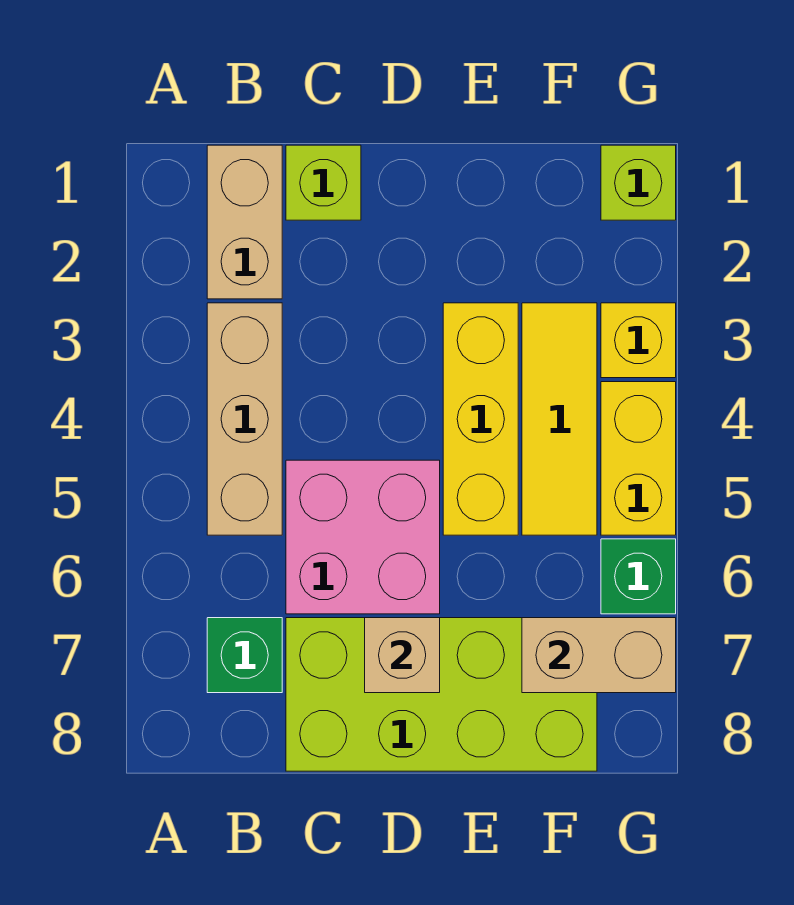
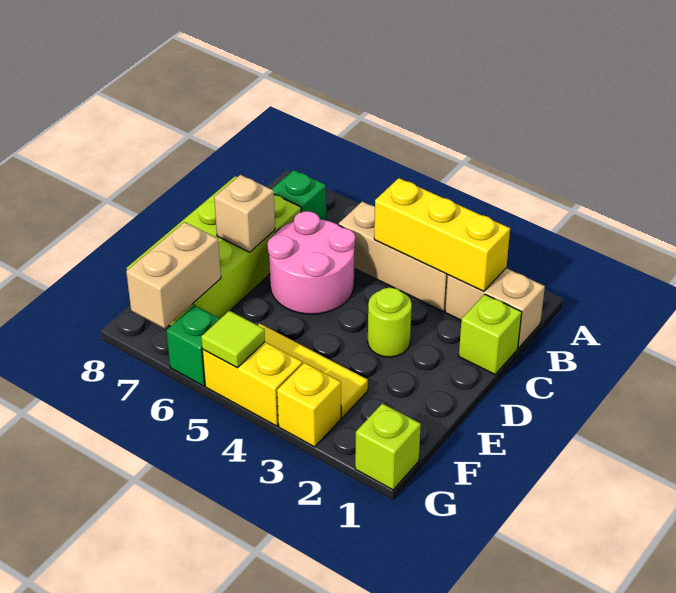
pink brick C5:D6 level 1 -> pink round brick C5:D6 level 1
none -> lime round brick D3 level 1
yellow brick E3:E5 level 1 -> yellow brick B2:B4 level 2
none -> lime tile G5 level 2

